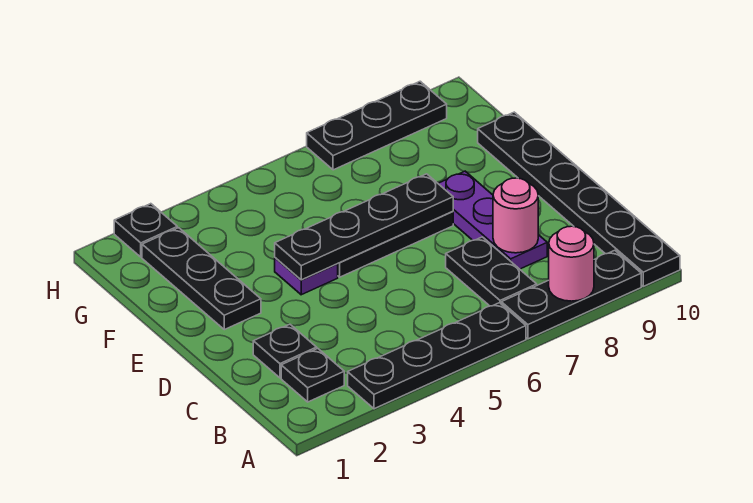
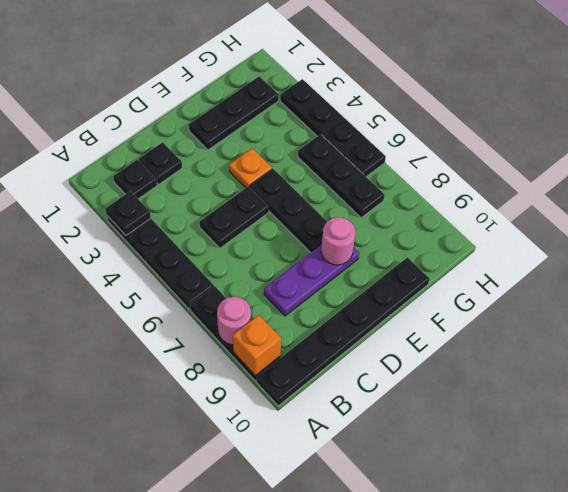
none -> orange brick A9 level 2
black plate B7:C7 level 1 -> black plate C5:D5 level 1
pink round brick C8 level 2 -> pink round brick E8 level 2
purple plate E4 level 1 -> orange plate E4 level 1
black plate E4:E7 level 2 -> black plate H3:H6 level 1
black plate H2 level 1 -> black plate A3 level 2
black plate H7:H9 level 1 -> black plate G5:G7 level 1

